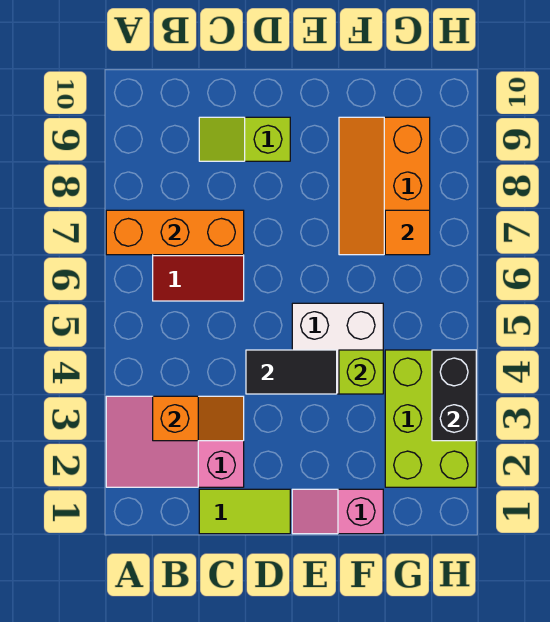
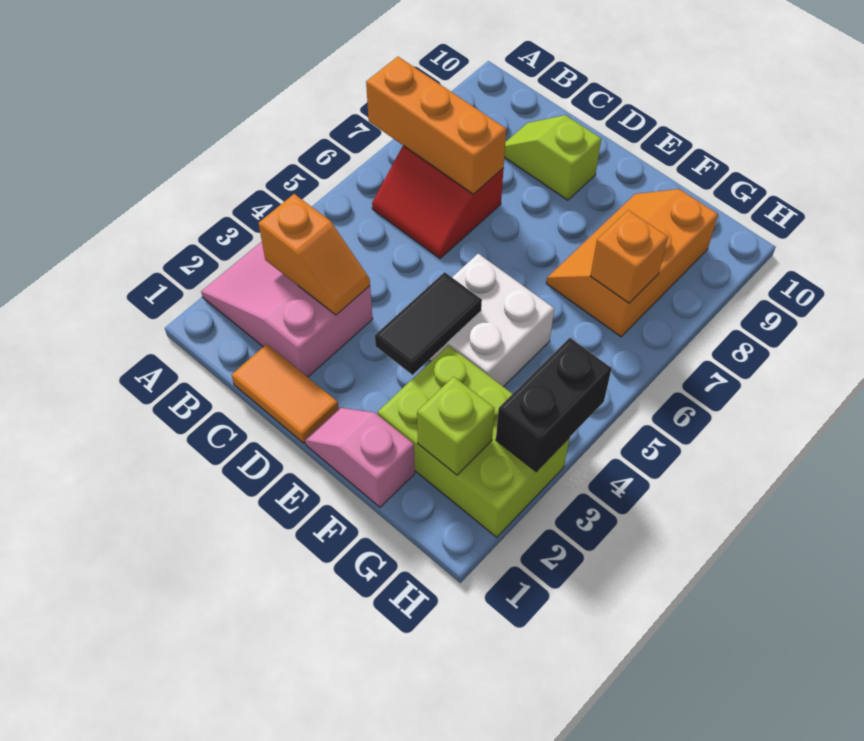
lime tile C1:D1 level 1 -> orange tile C1:D1 level 1
black tile D4:E4 level 2 -> black tile E3:E4 level 2
lime brick F4 level 2 -> lime brick G2 level 2
lime brick G2:H4 level 1 -> lime brick F2:H3 level 1
orange tile G7 level 2 -> orange brick G7 level 2

